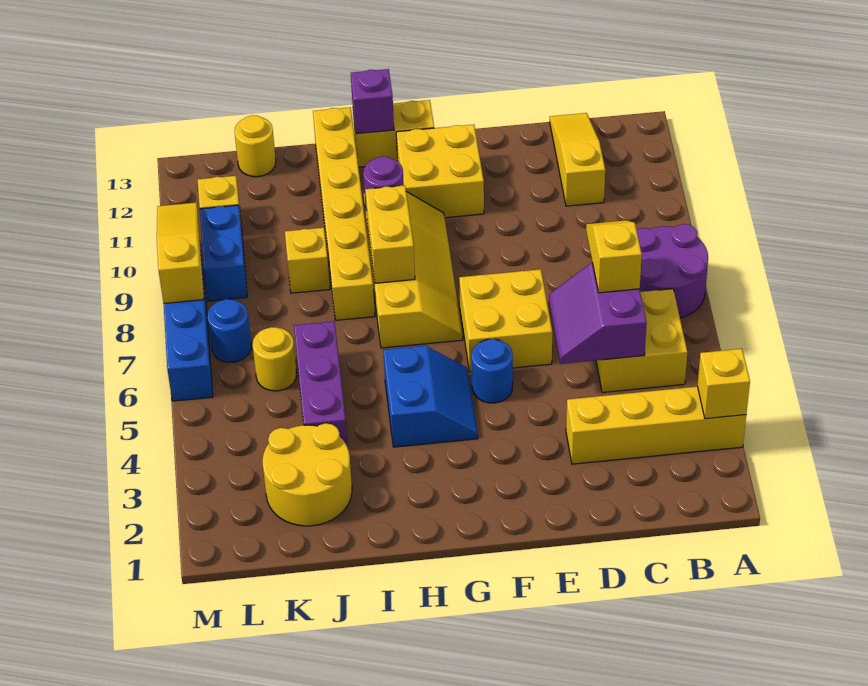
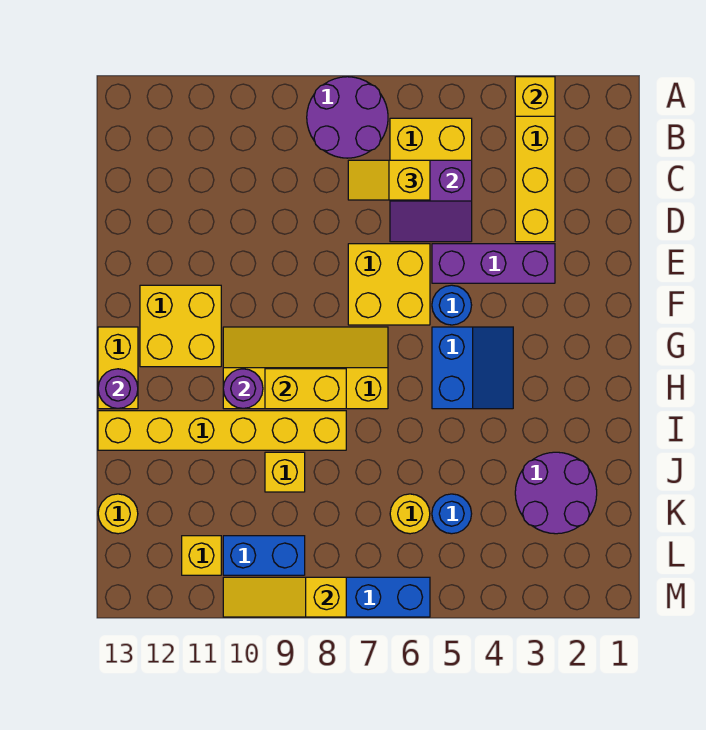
yellow slope C11:C13 level 1 top 11 -> none
blue slope G4:H5 level 1 top H -> blue slope G4:H5 level 1 top 5
purple brick H13 level 2 -> purple round brick H13 level 2
yellow round brick J2:K3 level 1 -> purple round brick J2:K3 level 1
purple brick J4:J6 level 1 -> purple brick E3:E5 level 1
blue round brick L7 level 1 -> blue round brick K5 level 1

